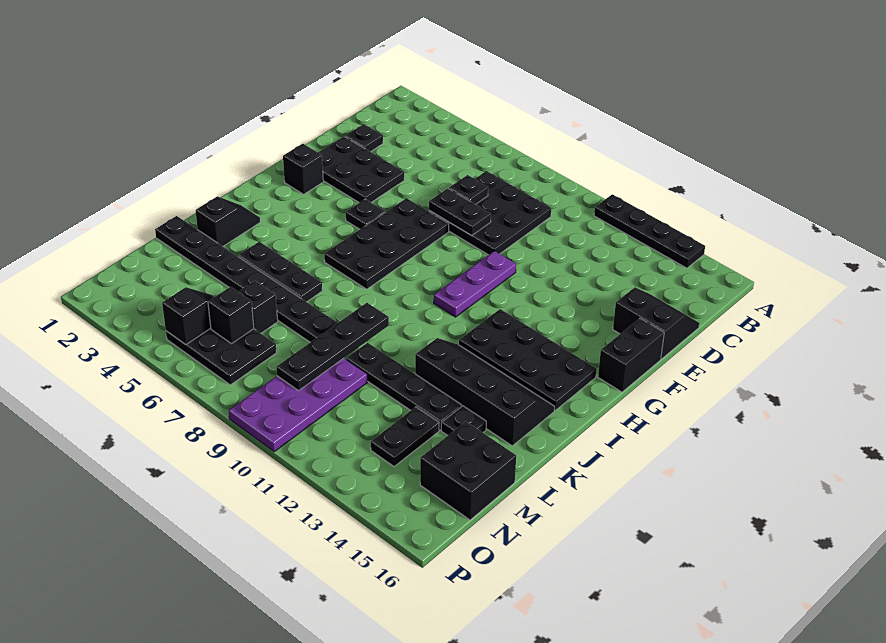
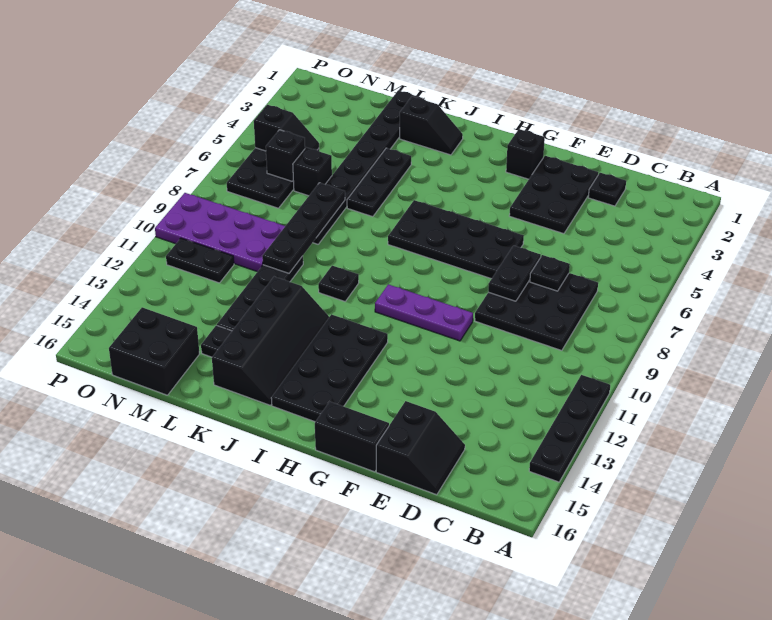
black plate G5 level 1 -> black plate J10 level 1
black plate K9:N9 level 2 -> black plate L7:L10 level 2
black plate M13:N13 level 1 -> black plate N11:O11 level 1

